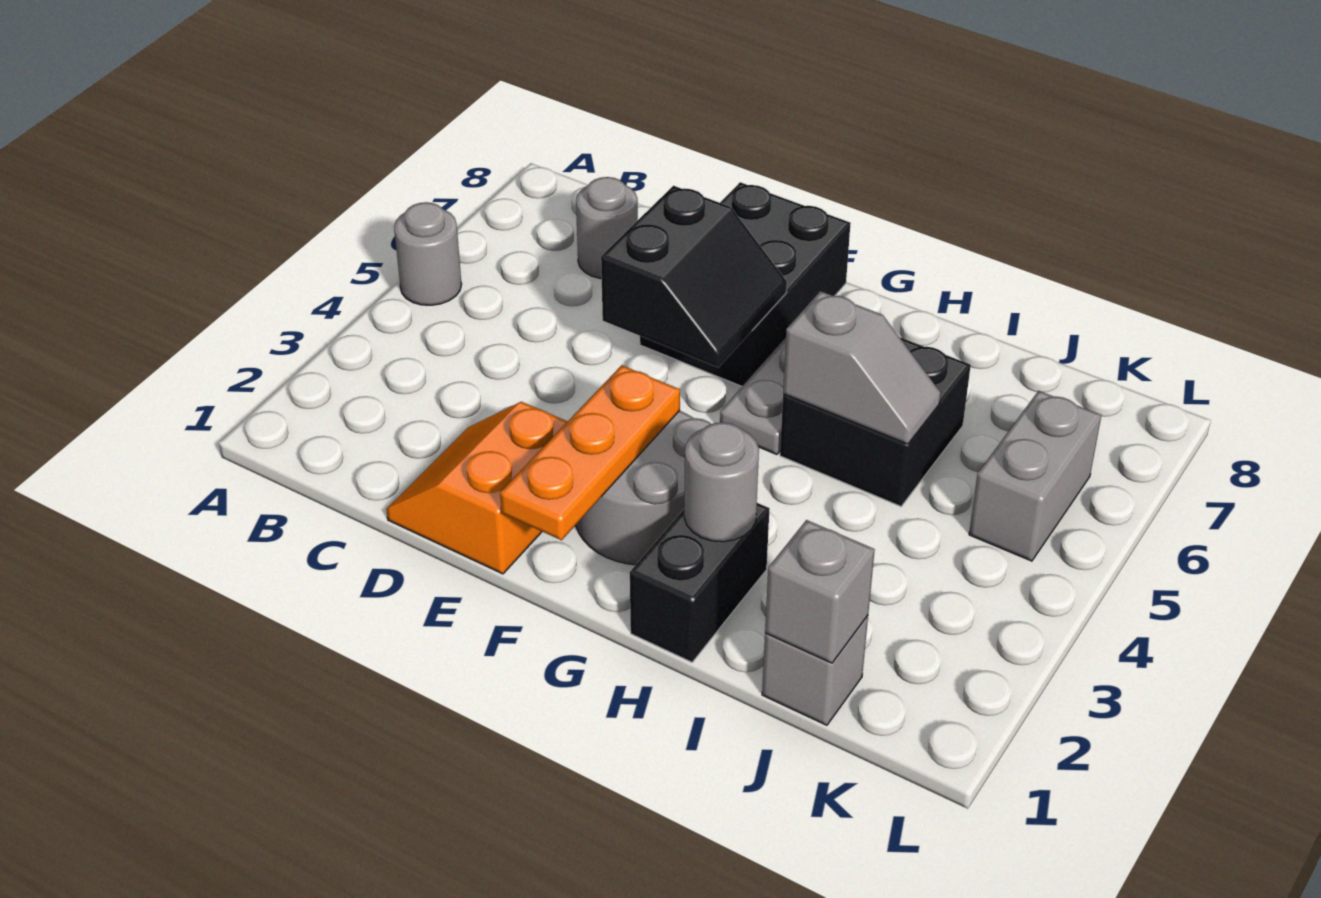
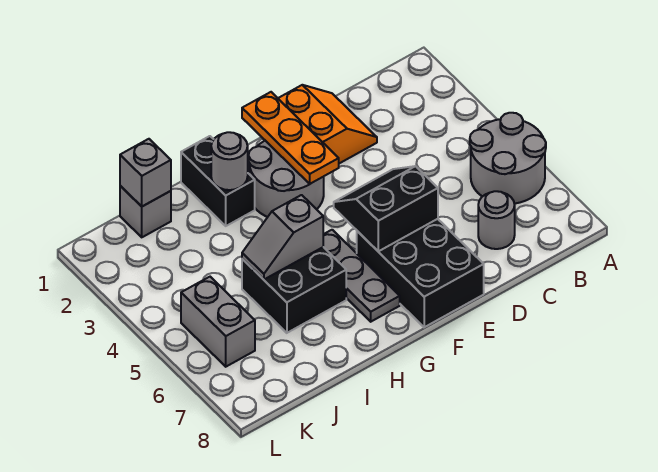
grey round brick A5 level 1 -> grey round brick A5:B6 level 1
black slope E5:F6 level 2 top E -> black slope E5:F6 level 2 top 6

